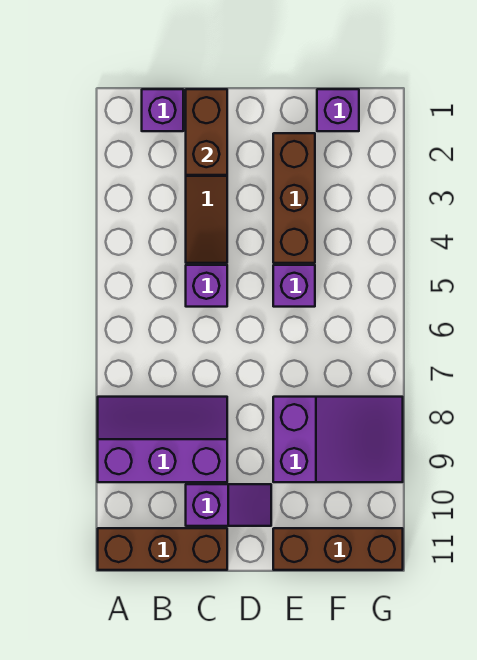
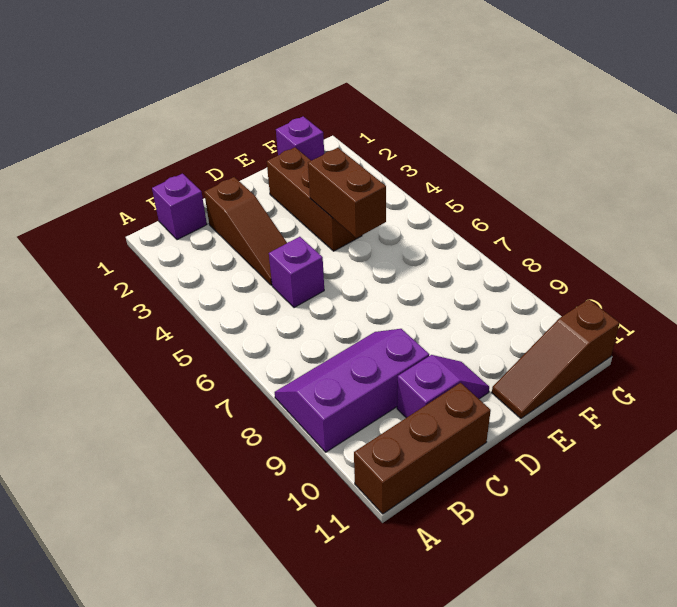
brown brick C1:C2 level 2 -> brown brick E4:E5 level 2
purple brick E5 level 1 -> none
purple slope E8:G9 level 1 top E -> none
brown brick E11:G11 level 1 -> brown slope E11:G11 level 1 top G

